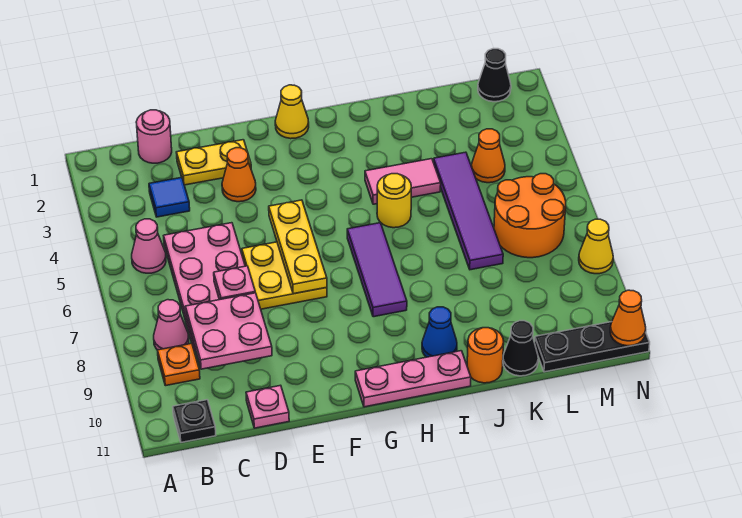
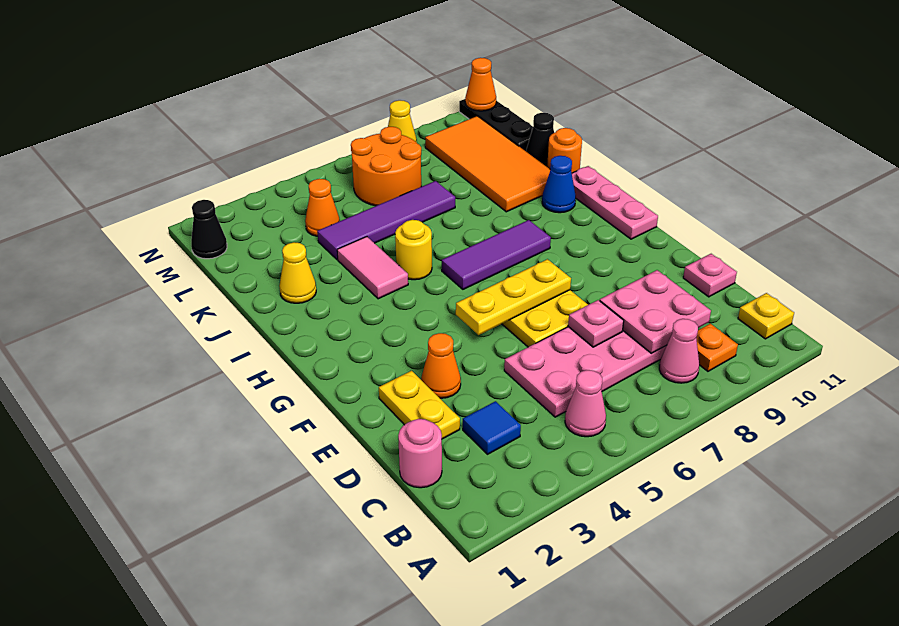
black plate B11 level 1 -> yellow plate B11 level 1
yellow cone G1 level 1 -> yellow cone J2 level 1
none -> orange tile J9:M10 level 1

